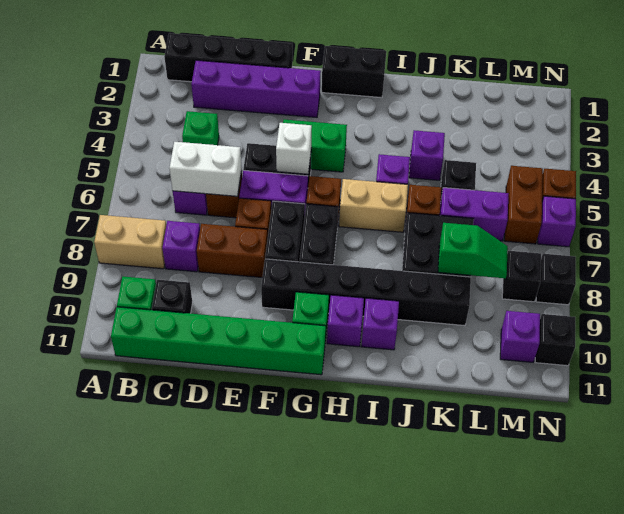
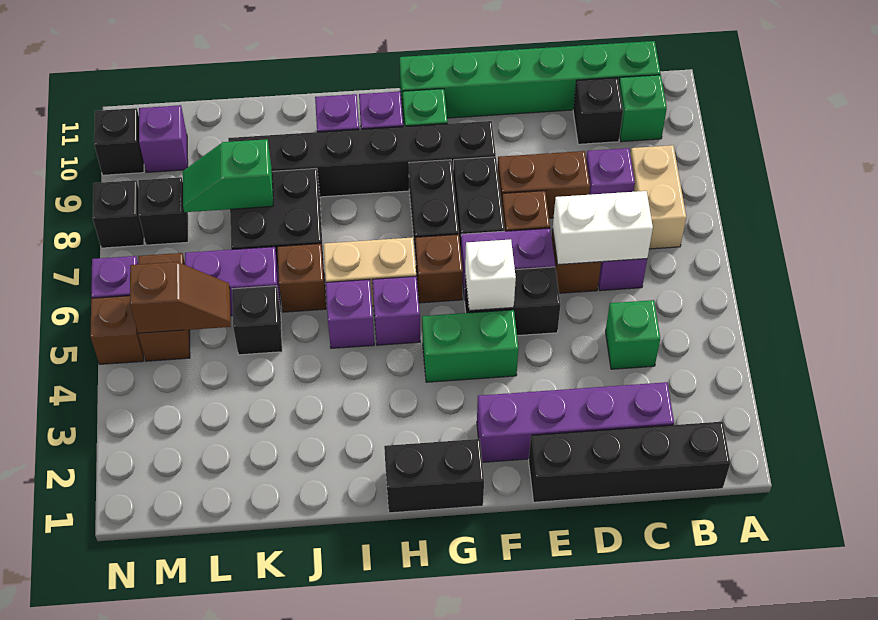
tan brick A8:B8 level 1 -> tan brick B7:B8 level 1
purple brick J4 level 1 -> purple brick H5 level 1
none -> brown slope L5:M5 level 2 top M

